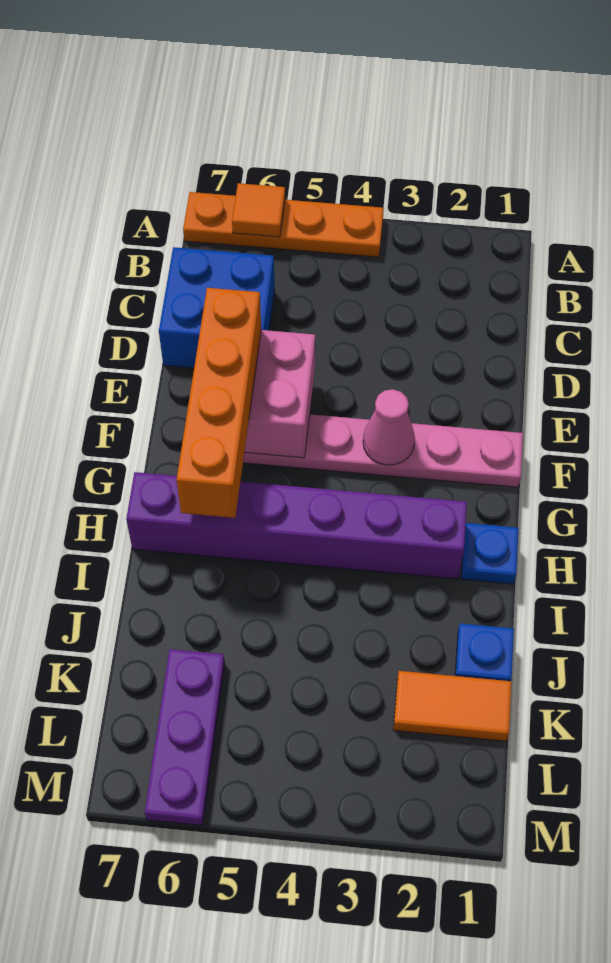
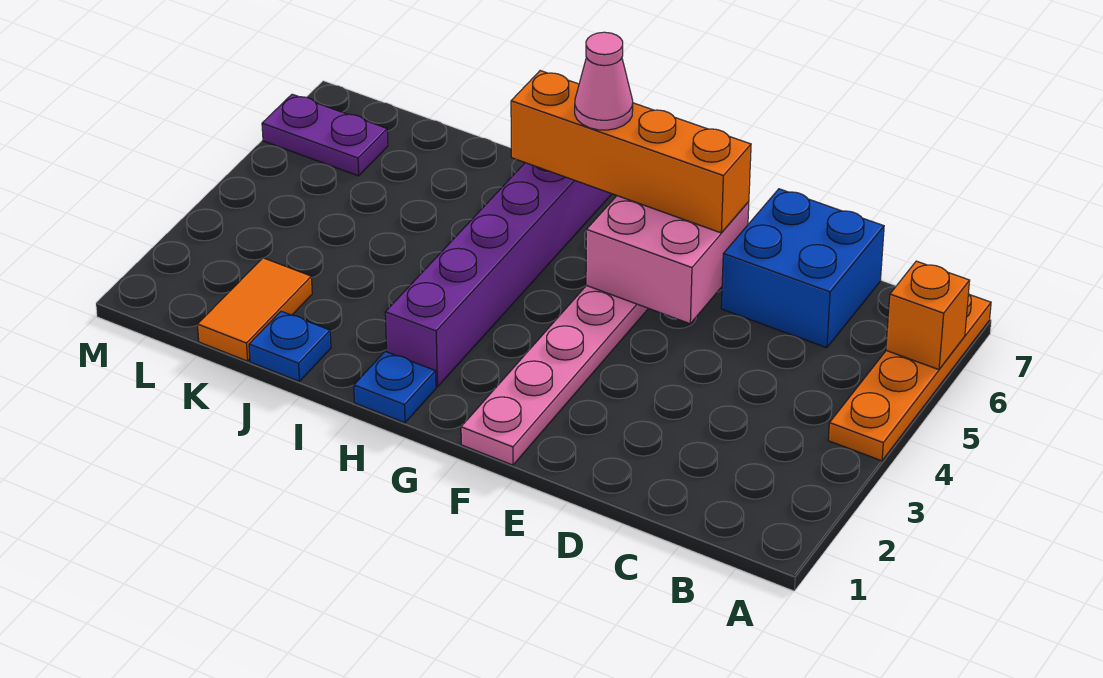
orange tile A6 level 2 -> orange brick A6 level 2
pink cone F3 level 2 -> pink cone G6 level 4
purple plate K6:M6 level 1 -> purple plate L6:M6 level 1

